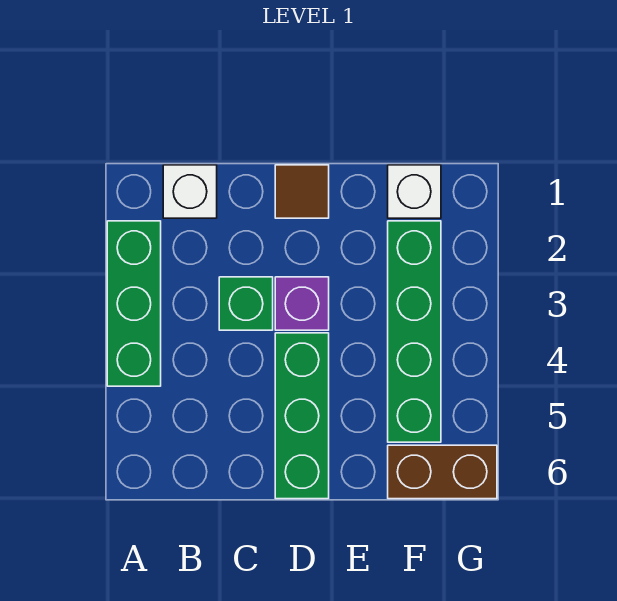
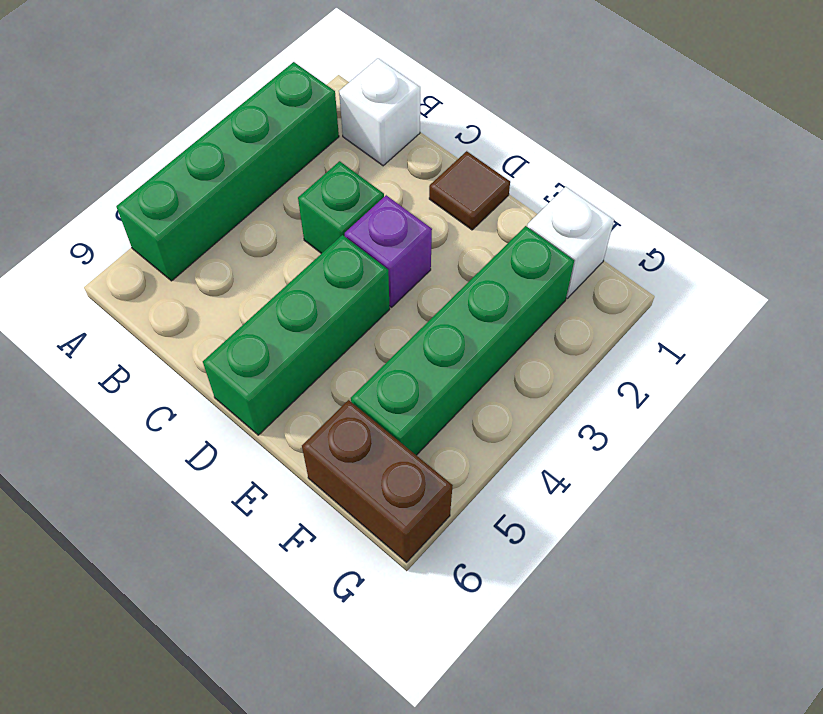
green brick A2:A4 level 1 -> green brick A2:A5 level 1

